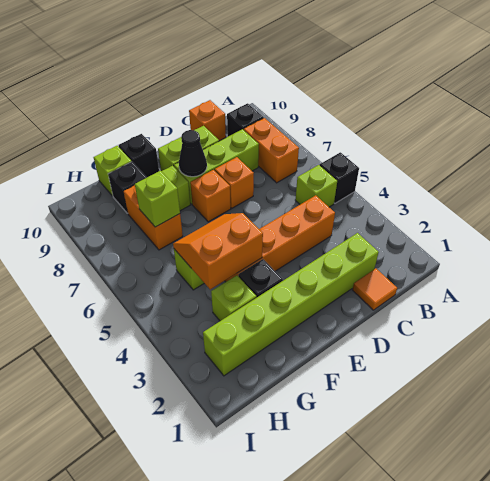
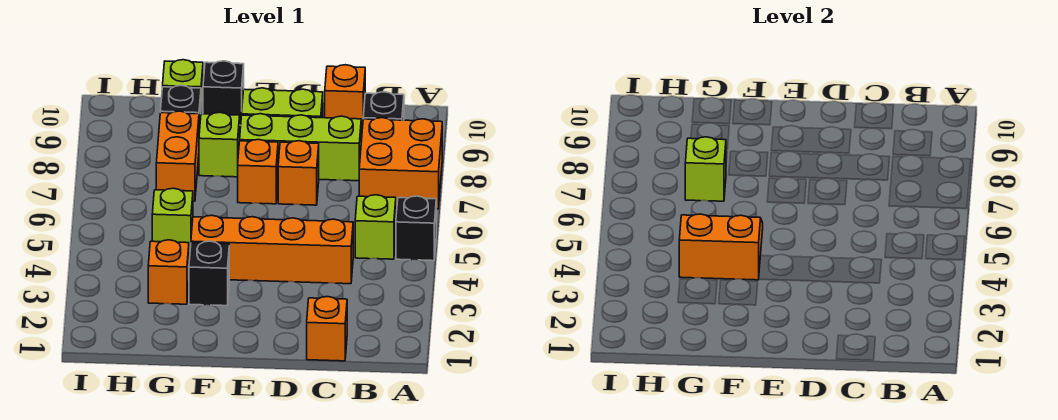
orange brick B7:B8 level 1 -> orange brick A7:B8 level 1
orange tile C1 level 1 -> orange brick C1 level 1
lime brick C2:H2 level 1 -> none
black cone E8 level 2 -> none
lime brick G3 level 1 -> orange brick G3 level 1

